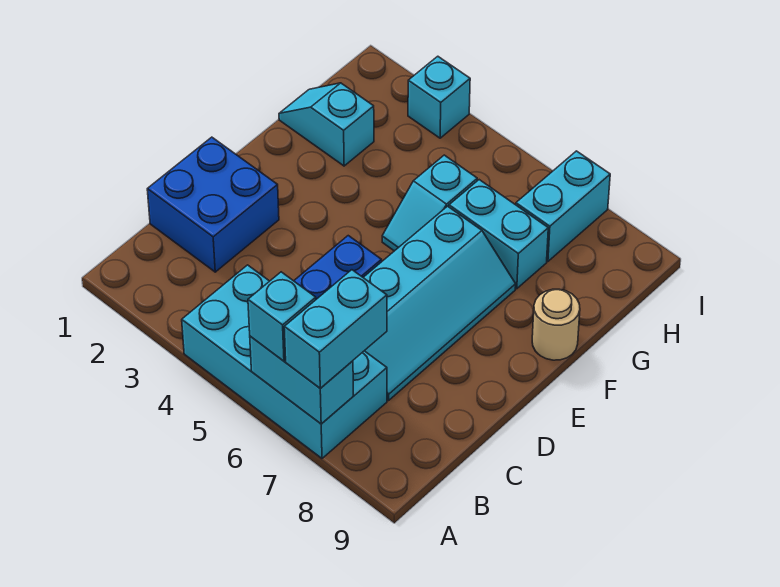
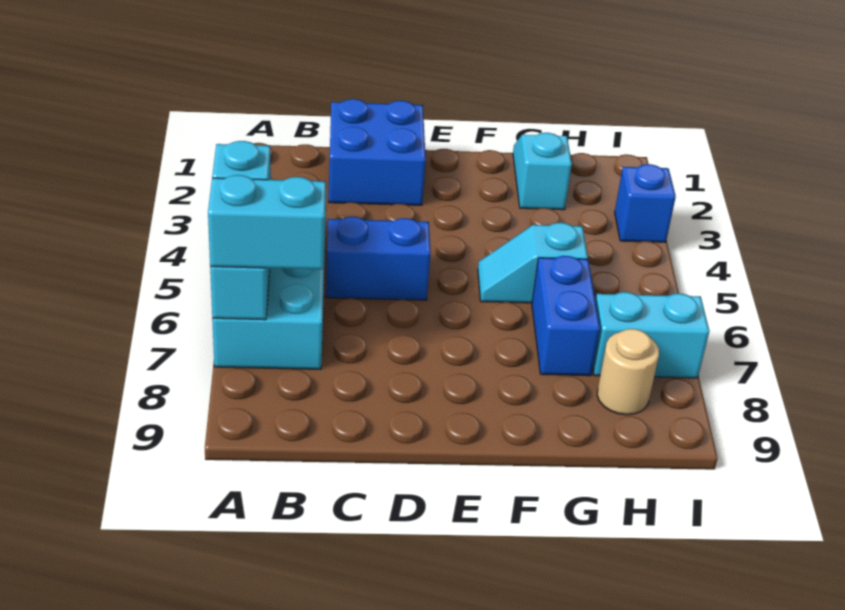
cyan slope C6:F7 level 1 top 6 -> none
tan round brick F9 level 1 -> tan round brick H8 level 1
cyan brick G6:G7 level 1 -> blue brick G6:G7 level 1
cyan brick I3 level 1 -> blue brick I3 level 1

